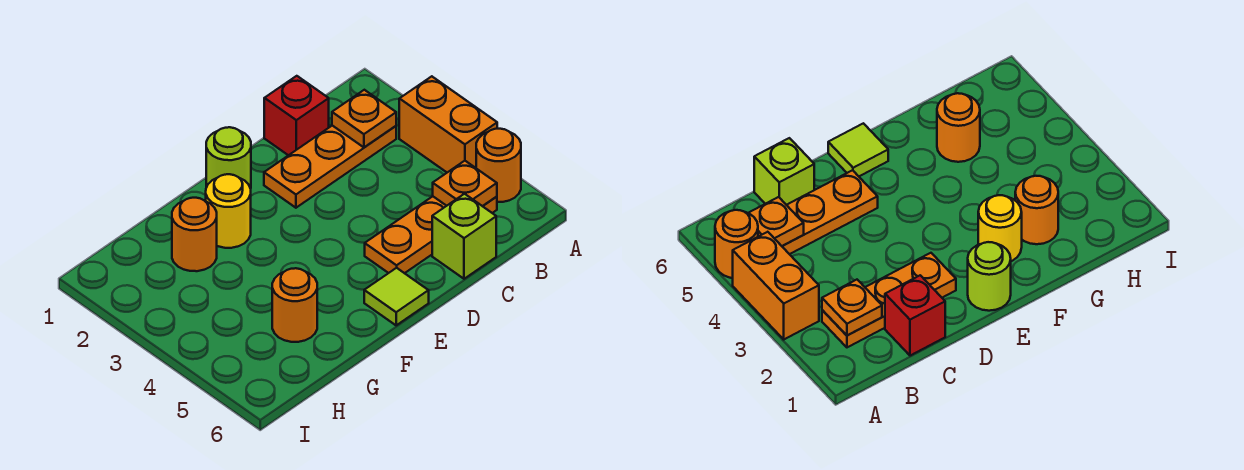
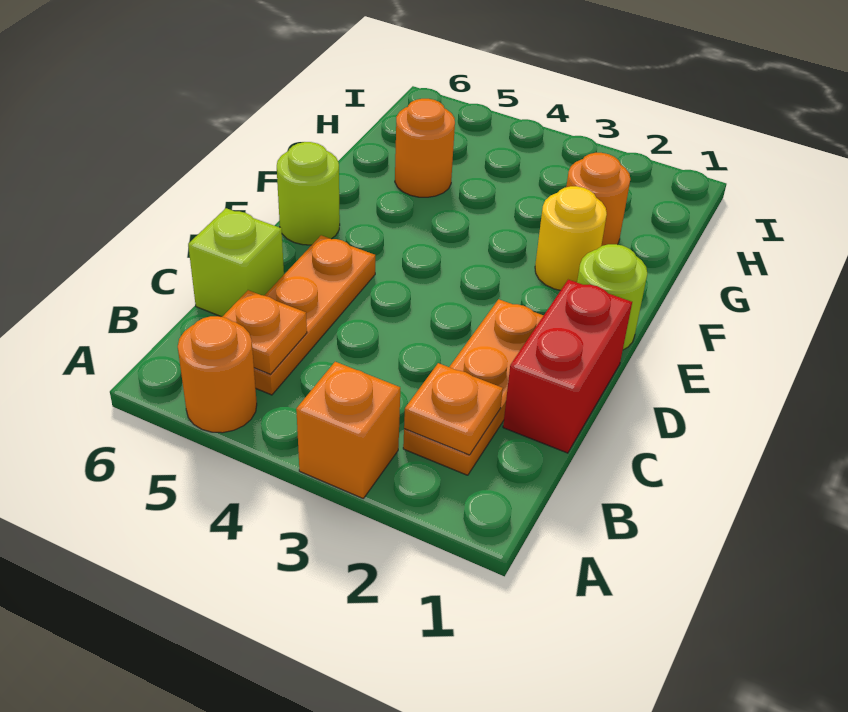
orange brick A3:A4 level 1 -> orange brick A3 level 1
red brick C1 level 1 -> red brick C1:D1 level 1
lime tile E6 level 1 -> lime round brick E6 level 1

